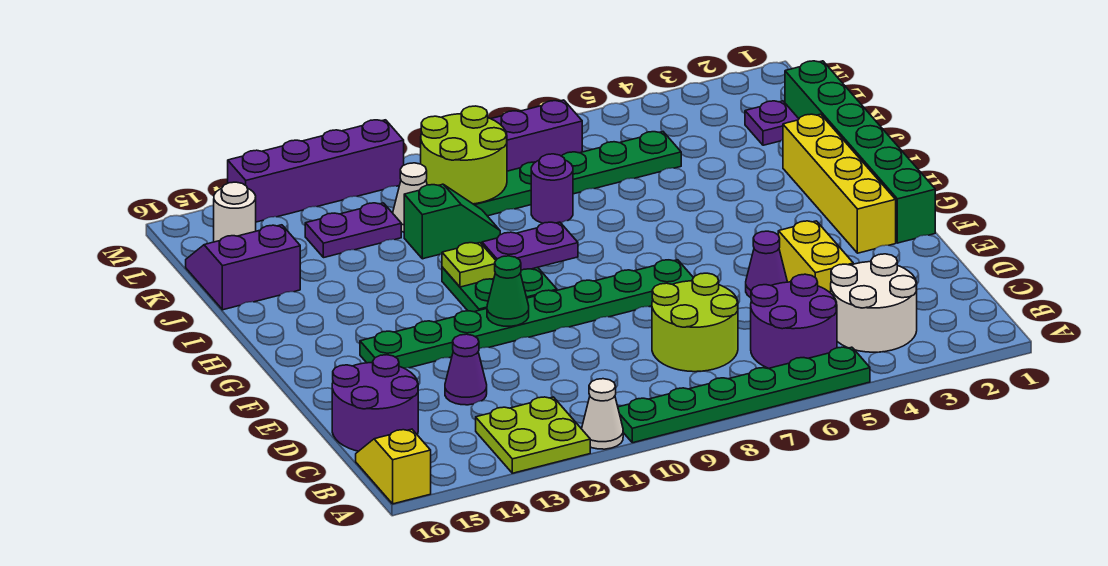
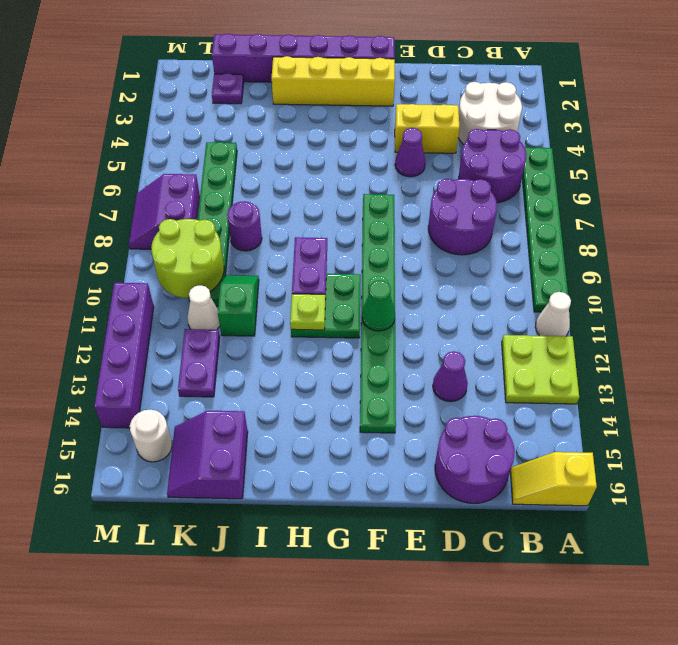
lime round brick C7:D8 level 1 -> purple round brick C7:D8 level 1
green brick F1:K1 level 1 -> purple brick F1:K1 level 1

